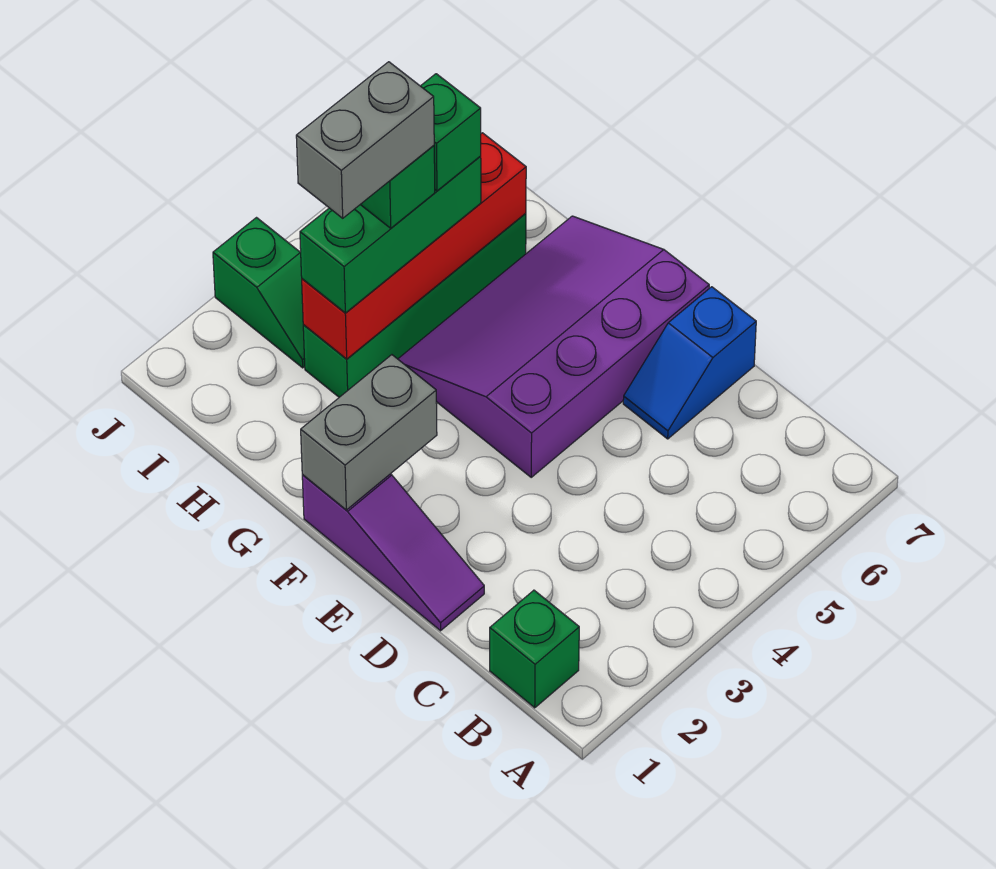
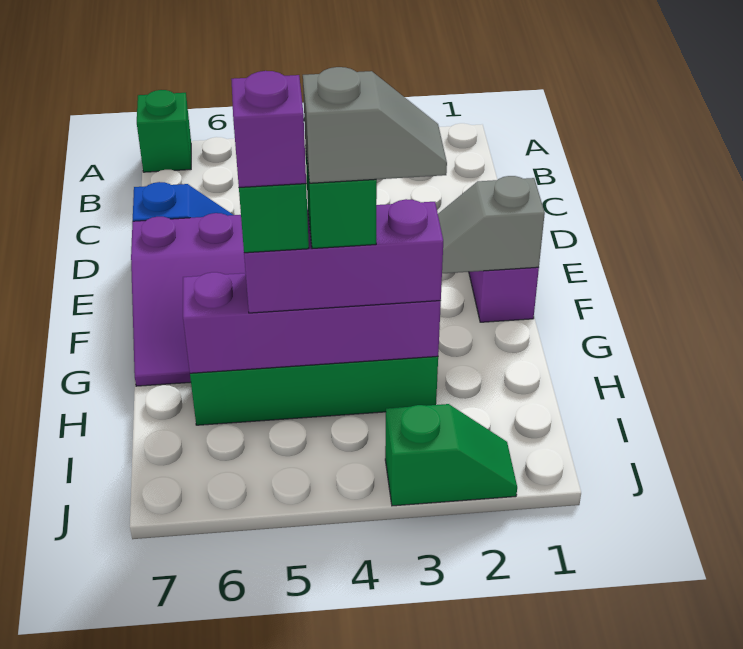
green brick B1 level 1 -> green brick A7 level 1
grey brick F1:F2 level 2 -> grey slope F1:F2 level 2 top 1
red brick H3:H6 level 2 -> purple brick H3:H6 level 2
green brick H3:H5 level 3 -> purple brick H3:H5 level 3
grey brick H3:H4 level 5 -> grey slope H3:H4 level 5 top 4
none -> purple brick H5 level 5
green slope I3:J3 level 1 top J -> green slope J2:J3 level 1 top 3

